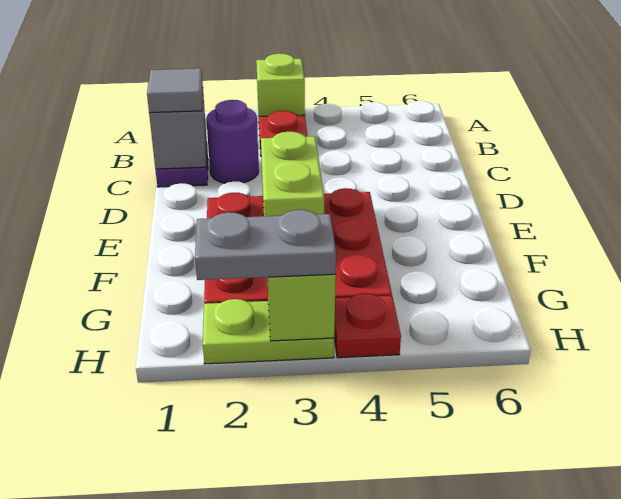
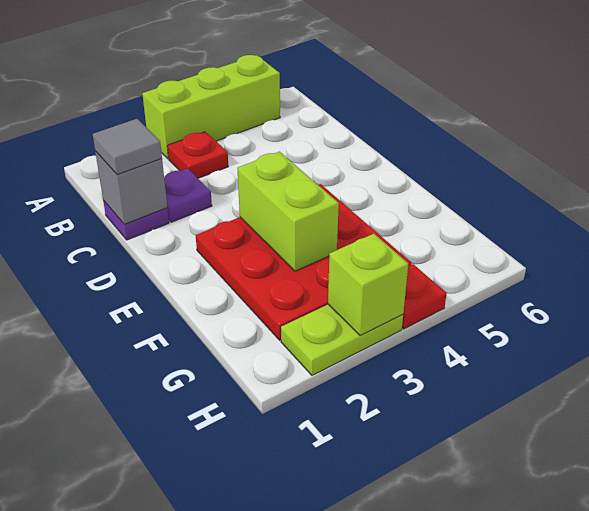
lime brick A3 level 1 -> lime brick A3:A5 level 1
purple round brick C2 level 1 -> purple plate C2 level 1
grey plate H2:H3 level 3 -> none

